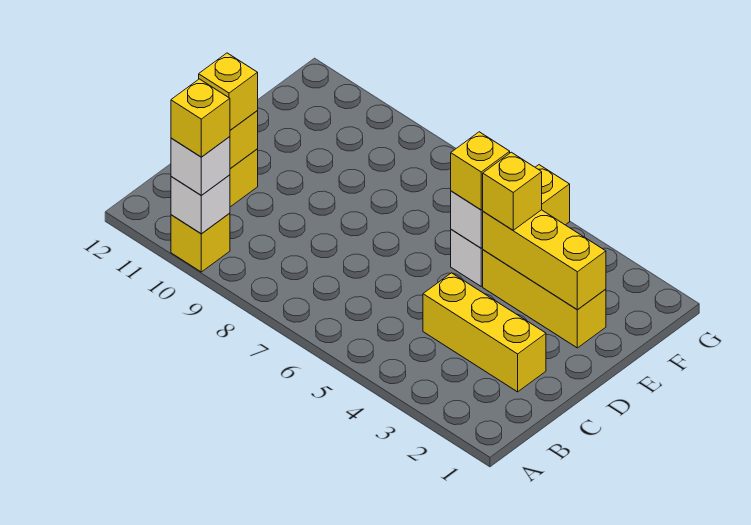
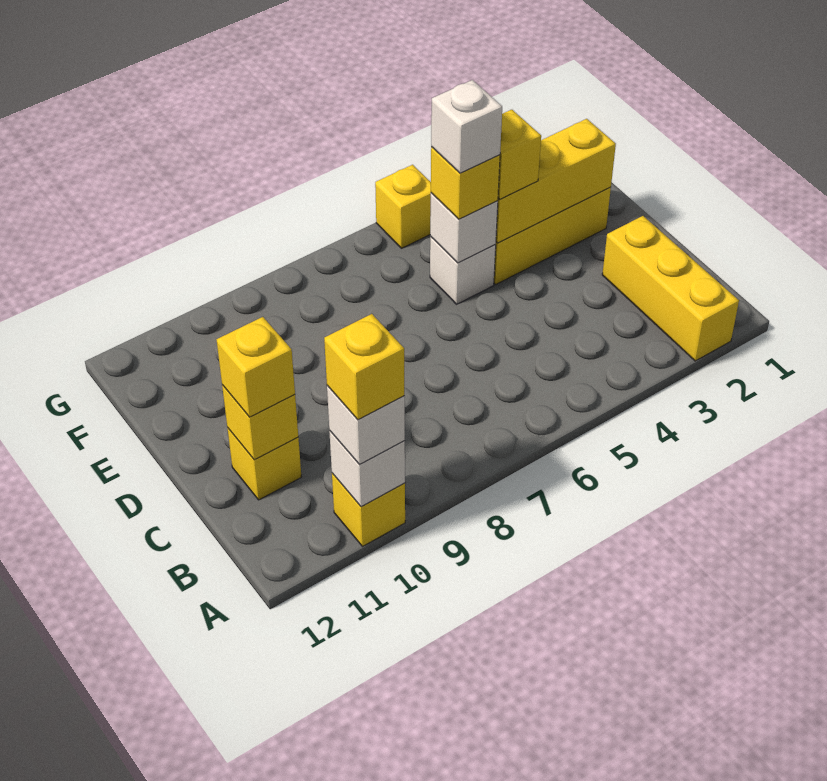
yellow brick C2:C4 level 1 -> yellow brick A2:C2 level 1
none -> white brick E5 level 4

